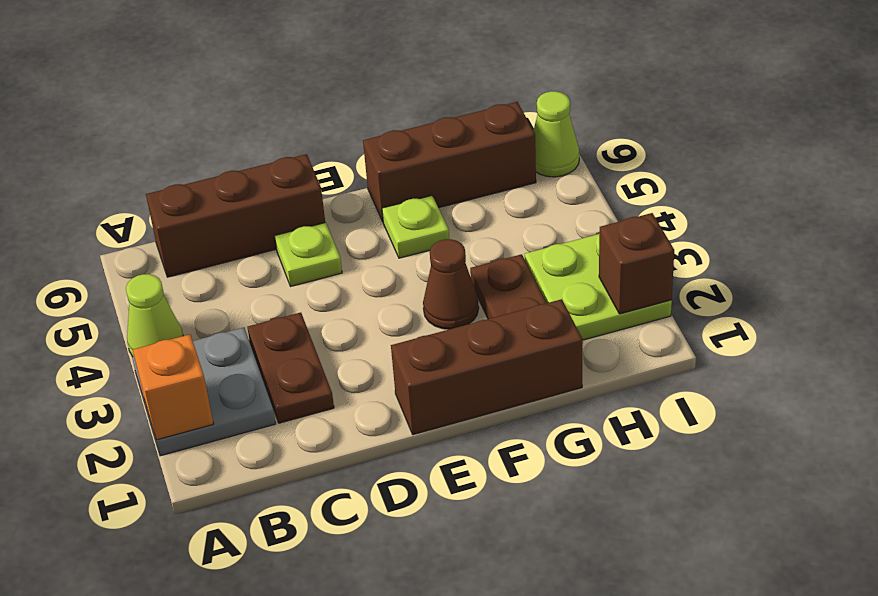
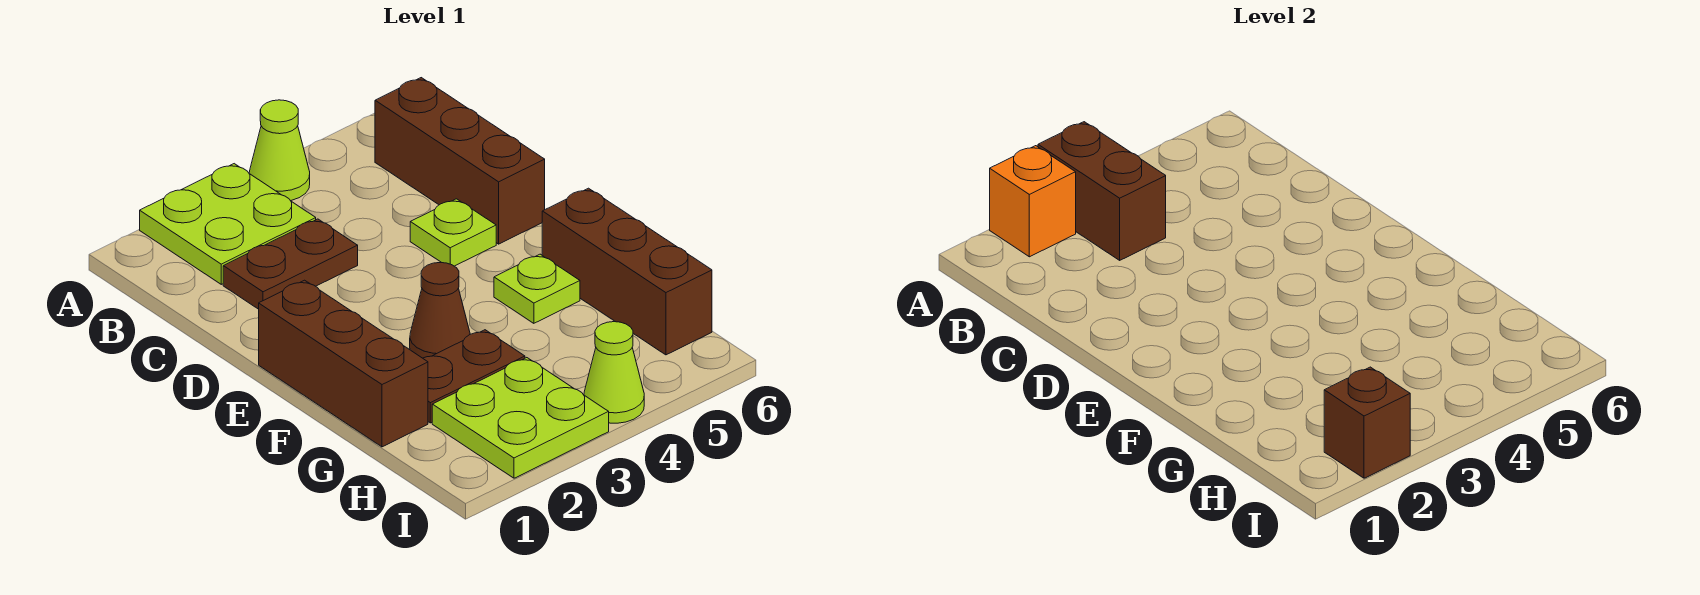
grey plate A2:B3 level 1 -> lime plate A2:B3 level 1
none -> brown brick A3:B3 level 2
lime cone I6 level 1 -> lime cone I4 level 1

